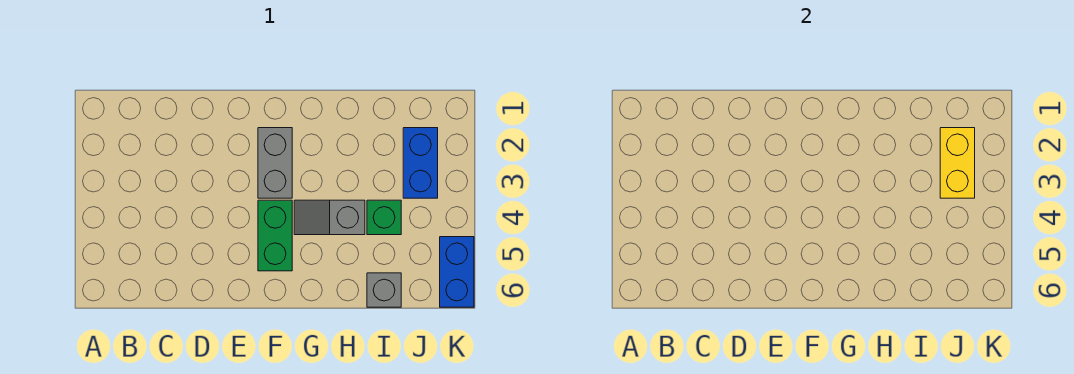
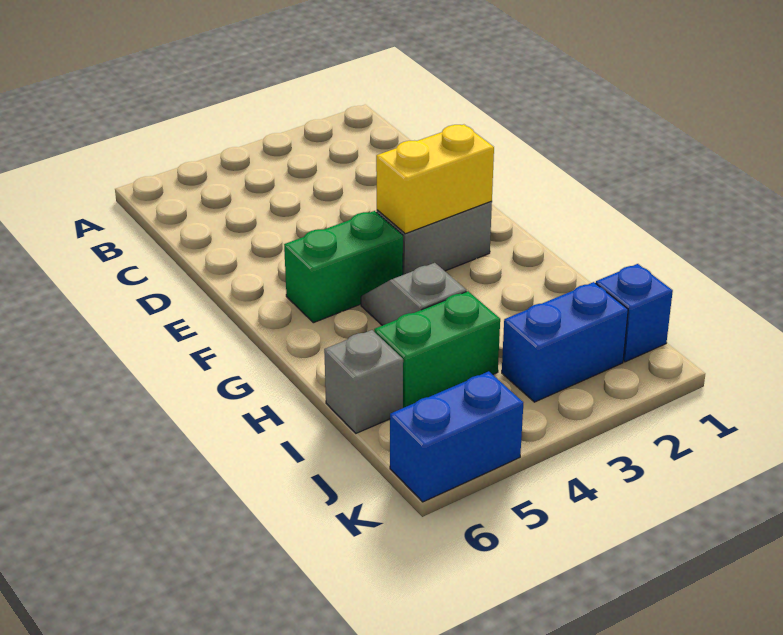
green brick I4 level 1 -> green brick I4:I5 level 1
none -> blue brick J1 level 1
yellow brick J2:J3 level 2 -> yellow brick F2:F3 level 2

